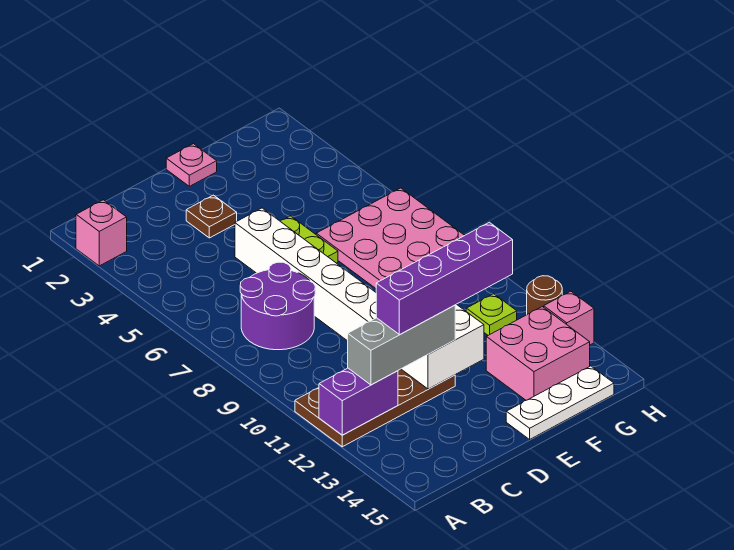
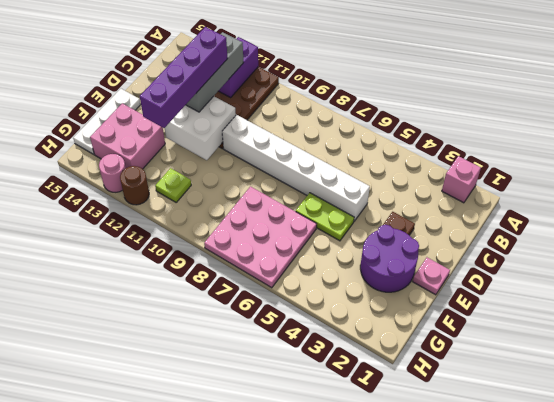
purple round brick B7:C8 level 1 -> purple round brick E2:F3 level 1
pink brick H13 level 1 -> pink round brick H13 level 1

